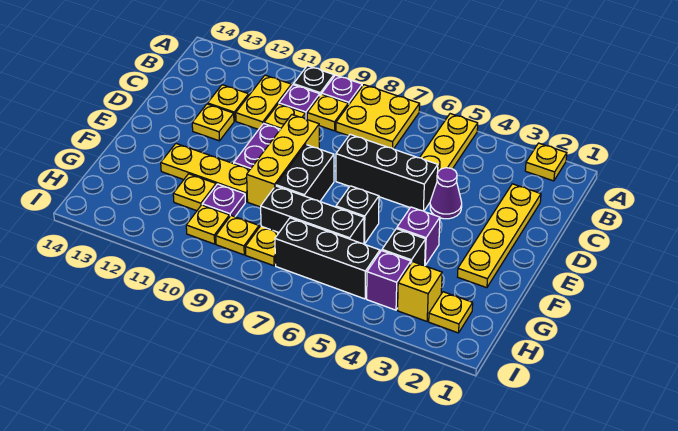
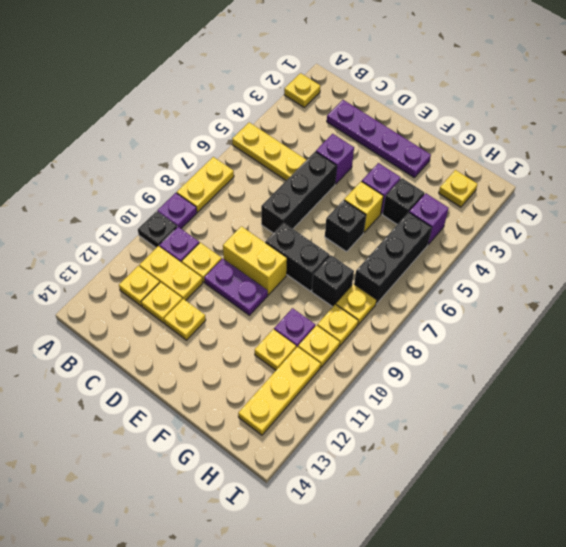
yellow plate A7:B8 level 1 -> yellow plate A7:A8 level 1
yellow plate B9 level 1 -> yellow plate B12 level 1
yellow plate C2:F2 level 1 -> purple plate C2:F2 level 1
purple cone D4 level 1 -> purple brick D4 level 1
yellow brick D9:F9 level 1 -> yellow brick D9:E9 level 1
yellow plate F10:F12 level 1 -> yellow plate H11:H13 level 1
black brick G6:G8 level 1 -> black brick G8 level 1
yellow brick H3 level 1 -> yellow brick F5 level 1

